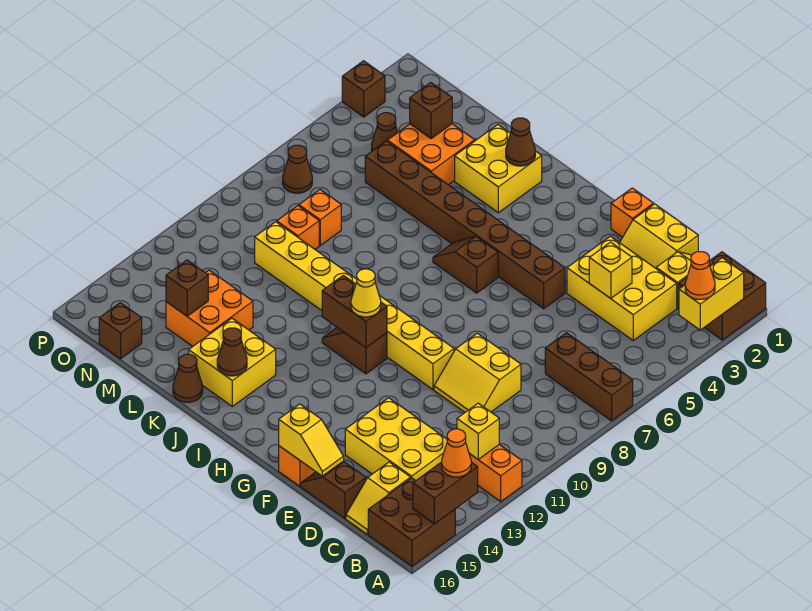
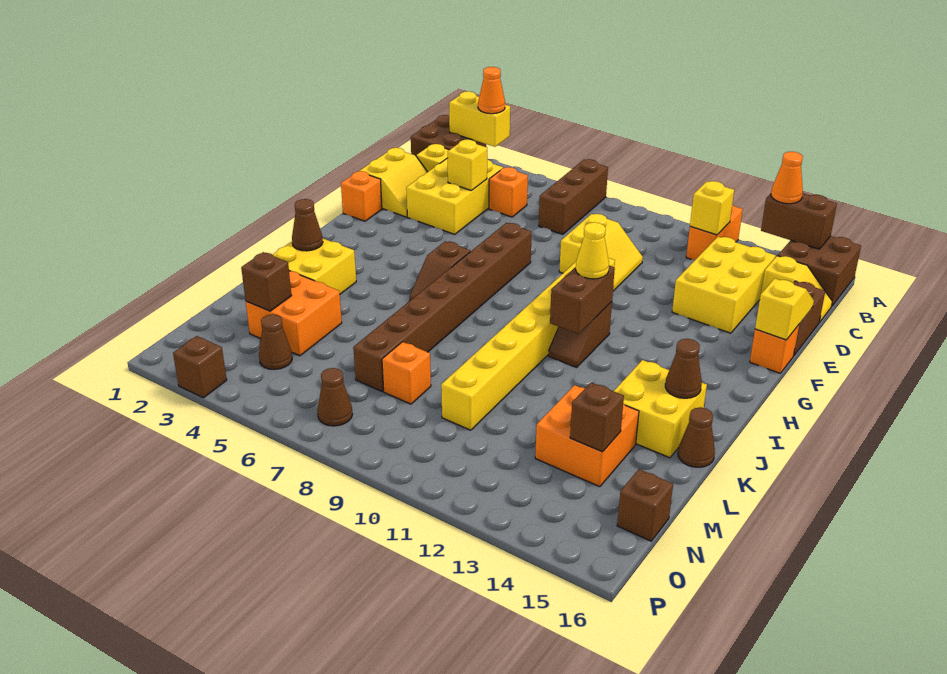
brown brick F5:M5 level 1 -> brown brick F7:M7 level 1
orange brick M9 level 1 -> orange brick C5 level 1

